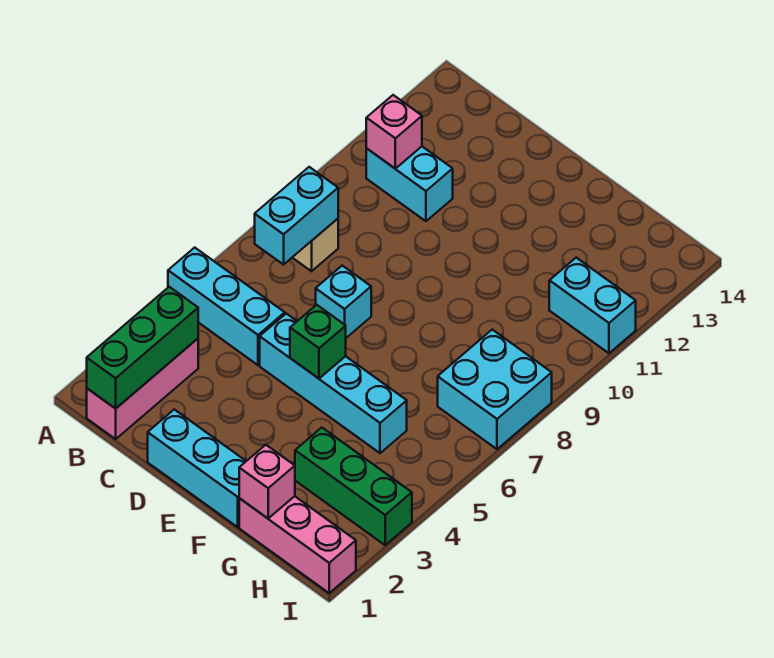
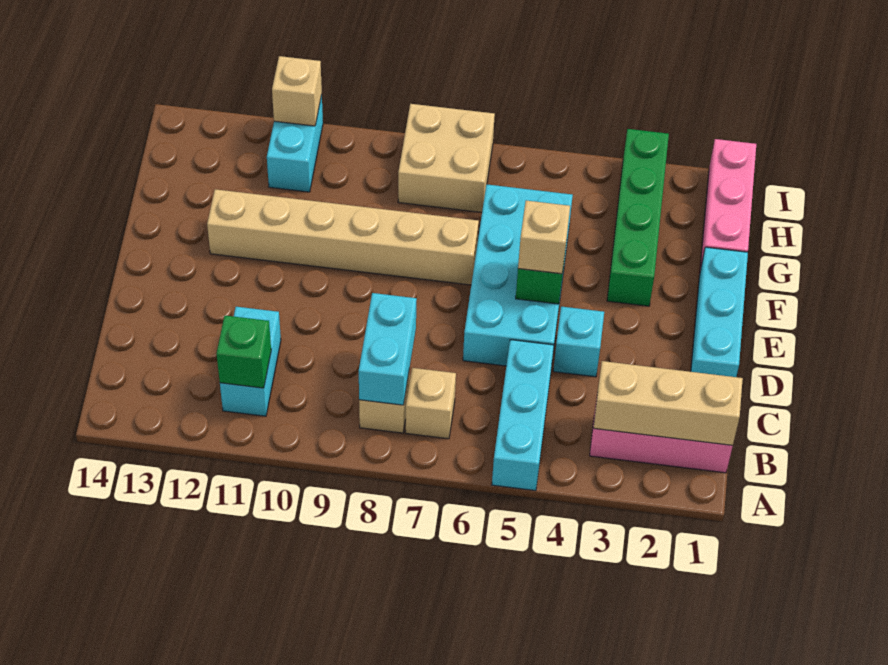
green brick B1:B3 level 2 -> tan brick B1:B3 level 2
none -> tan brick B7 level 1
cyan brick B7:B8 level 2 -> cyan brick B8:C8 level 2
pink brick B11 level 2 -> green brick B11 level 2
cyan brick D5:G5 level 1 -> cyan brick D5:G6 level 1
cyan brick D7 level 1 -> cyan brick D4 level 1
none -> tan brick E5 level 3
none -> tan brick F7:F12 level 1
pink brick G1 level 2 -> none
green brick G3:I3 level 1 -> green brick F3:I3 level 1
cyan brick H7:I8 level 1 -> tan brick H7:I8 level 1
none -> tan brick I11 level 2

